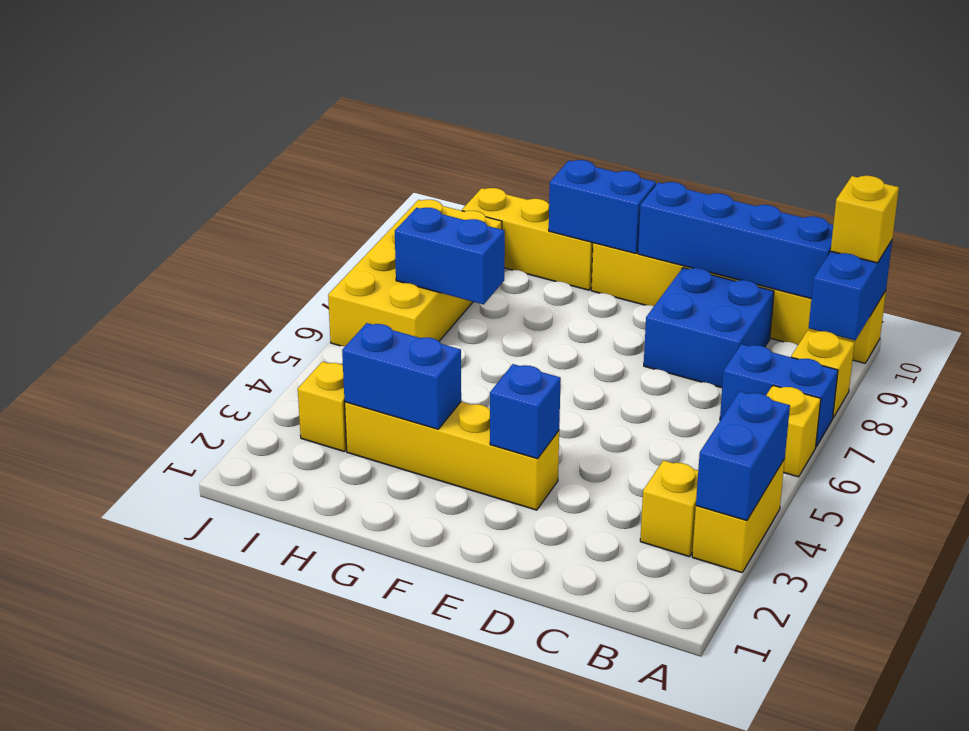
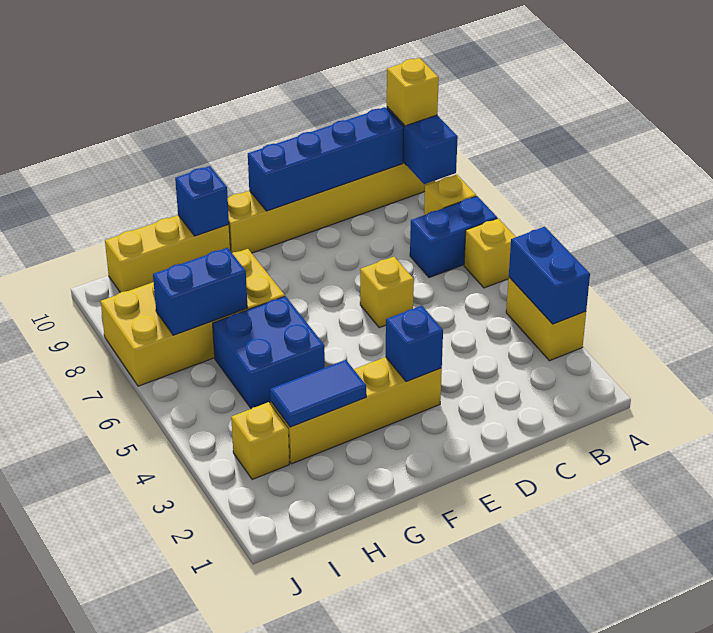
yellow brick B3 level 1 -> yellow brick D6 level 1
blue brick C8:D9 level 1 -> blue brick G5:H6 level 1
blue brick F10:G10 level 2 -> blue brick G10 level 2
blue brick G3:H3 level 2 -> blue tile G3:H3 level 2
yellow brick I6:J9 level 1 -> yellow brick G7:J8 level 1

